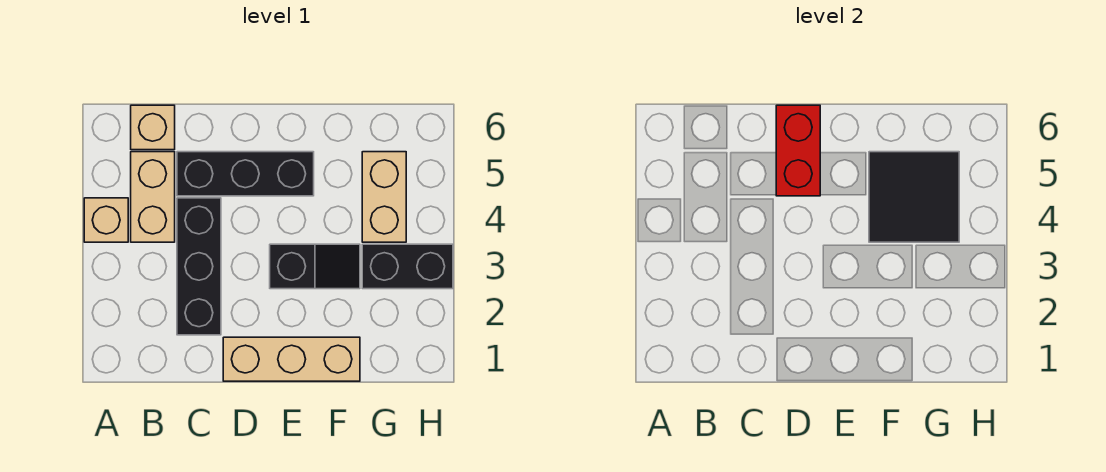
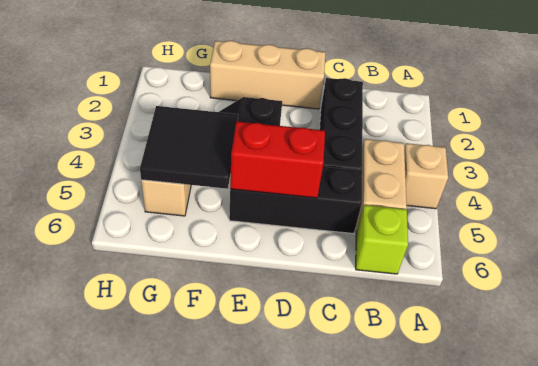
tan brick B6 level 1 -> lime brick B6 level 1
red brick D5:D6 level 2 -> red brick D5:E5 level 2
black brick G3:H3 level 1 -> none

